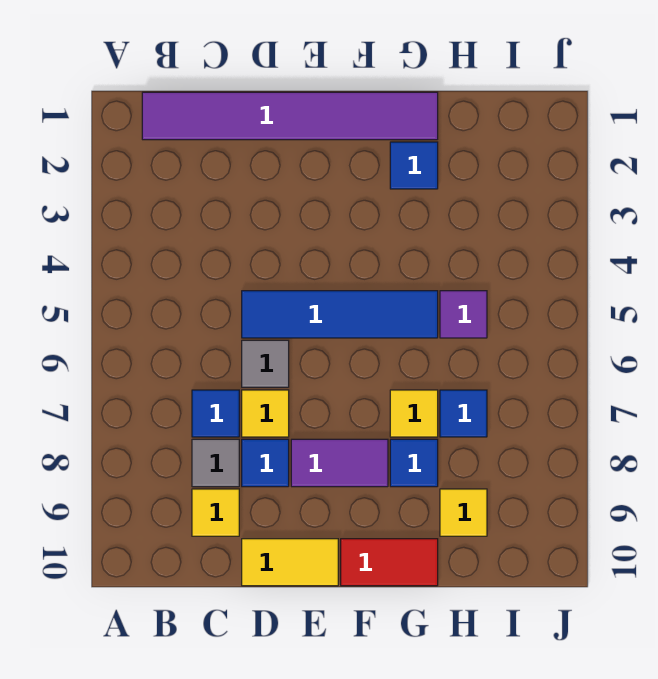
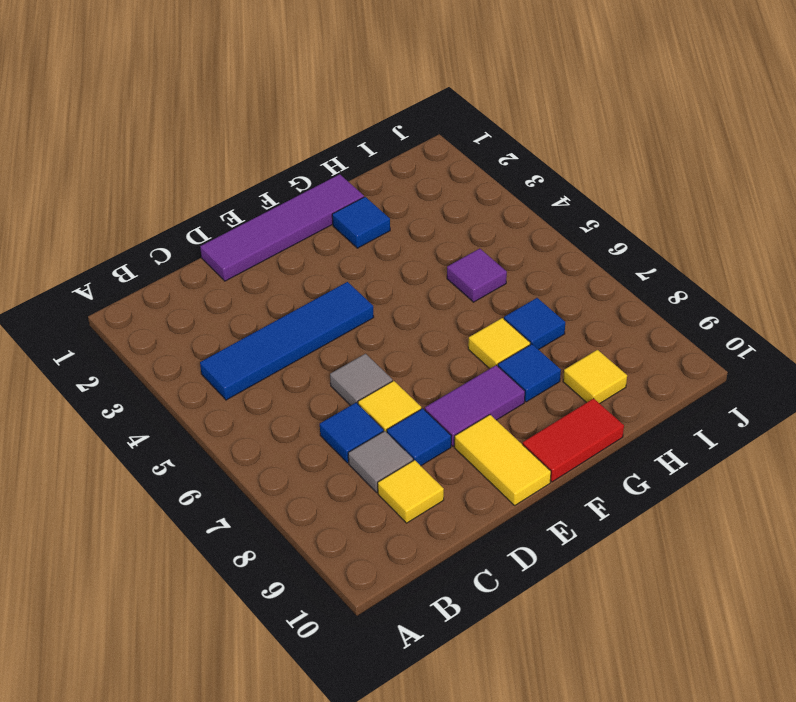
purple tile B1:G1 level 1 -> purple tile D1:G1 level 1
blue tile D5:G5 level 1 -> blue tile B4:E4 level 1
yellow tile D10:E10 level 1 -> yellow tile E9:E10 level 1

